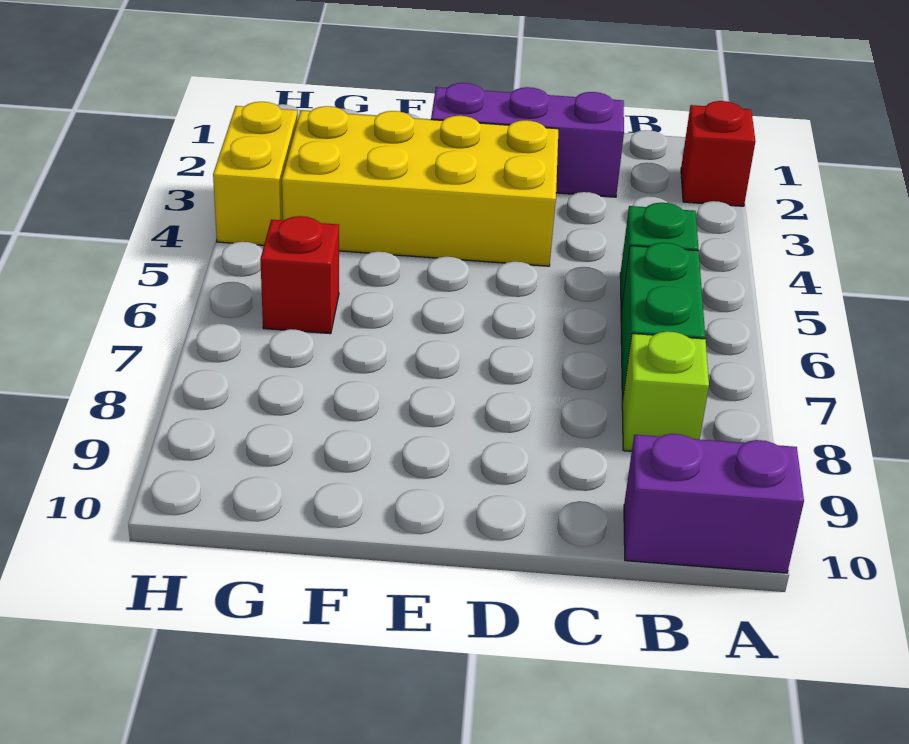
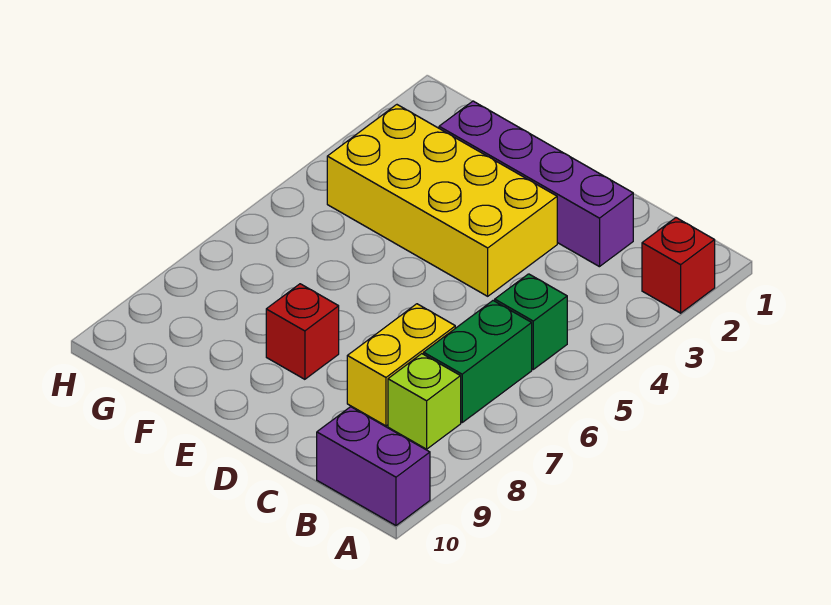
purple brick C2:E2 level 1 -> purple brick C2:F2 level 1
red brick G6 level 1 -> red brick E8 level 1
yellow brick H3:H4 level 1 -> yellow brick C7:C8 level 1

